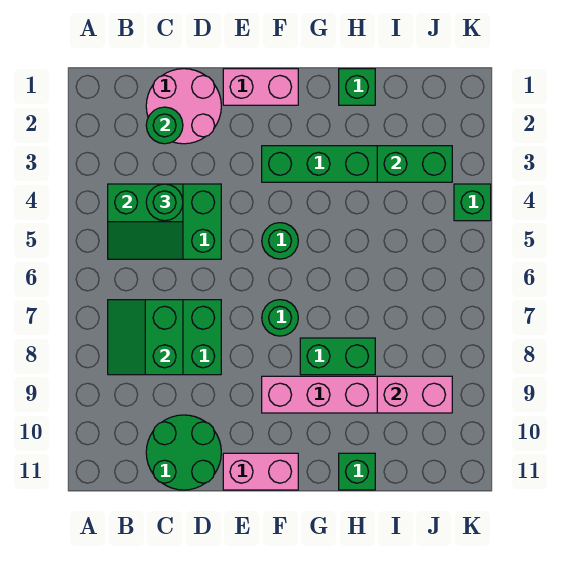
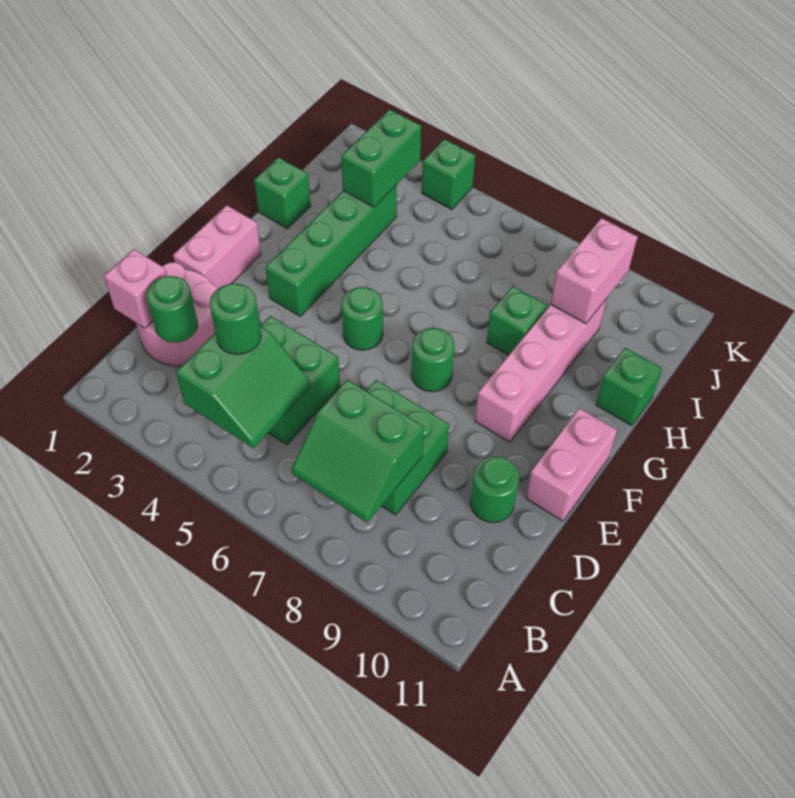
none -> pink brick C1 level 2
green round brick C10:D11 level 1 -> green round brick D10 level 1
green brick G8:H8 level 1 -> green brick H8 level 1

